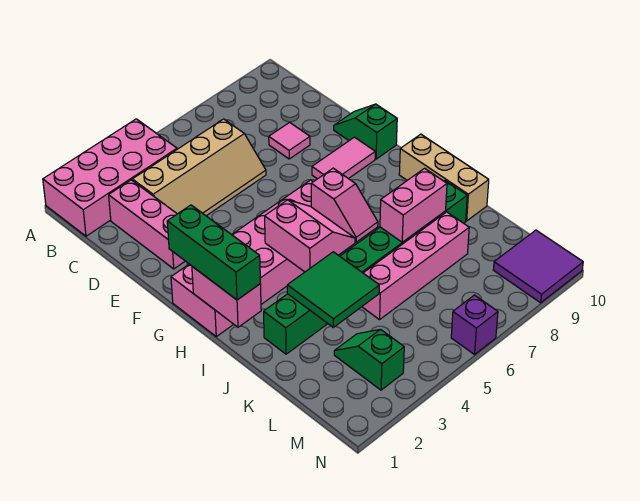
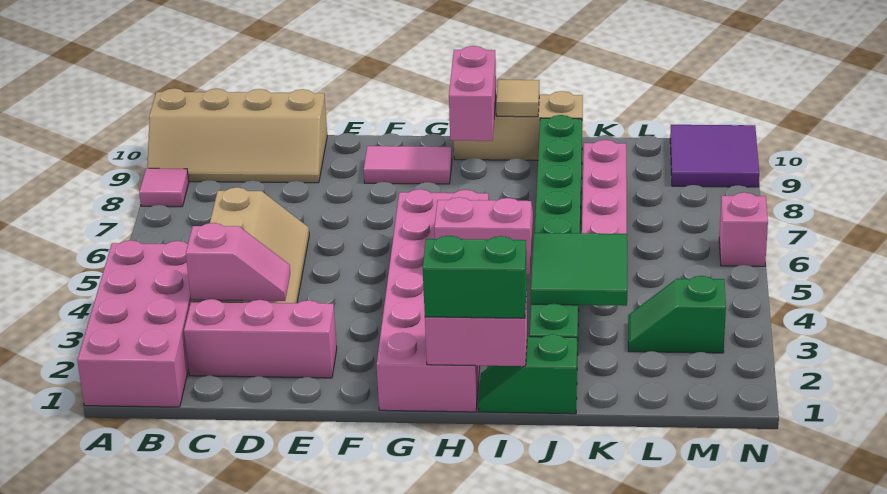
none -> tan slope A9:D10 level 1 top 10
pink tile D8 level 1 -> pink tile A8 level 1
green slope E10:F10 level 1 top F -> green slope I1:J1 level 1 top J
pink tile F8:F9 level 1 -> pink tile F9:G9 level 1
green brick G1:I1 level 3 -> green brick H1:I1 level 3
pink slope H6:I6 level 2 top H -> pink slope C3:D3 level 2 top C
none -> tan tile I10 level 2
pink brick J7:J8 level 2 -> pink brick H9:H10 level 2
purple brick N6 level 1 -> pink brick N6 level 1

